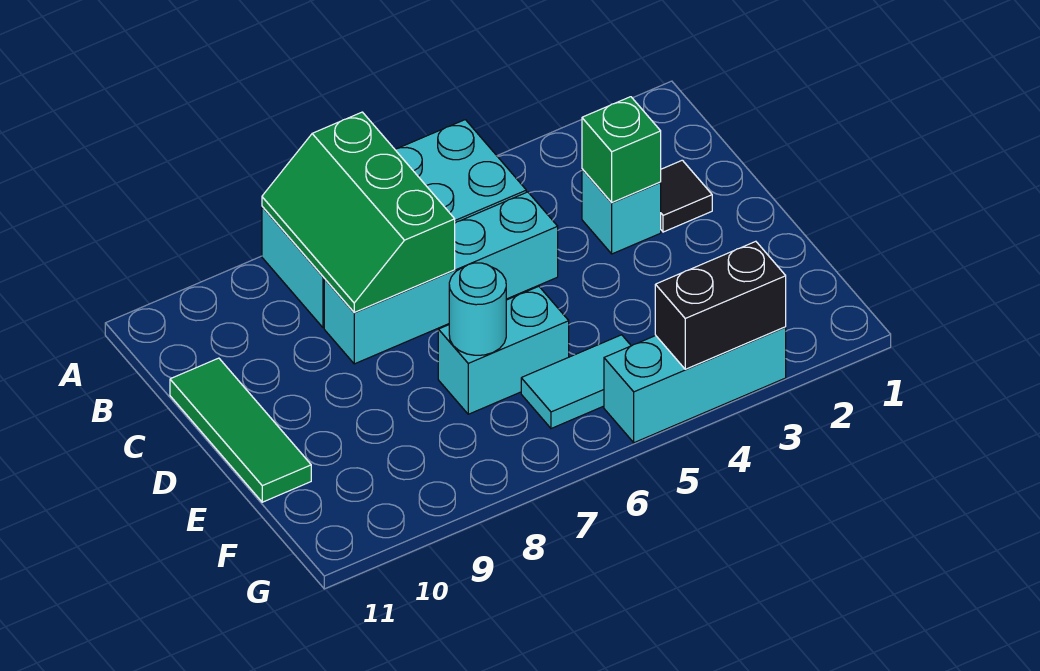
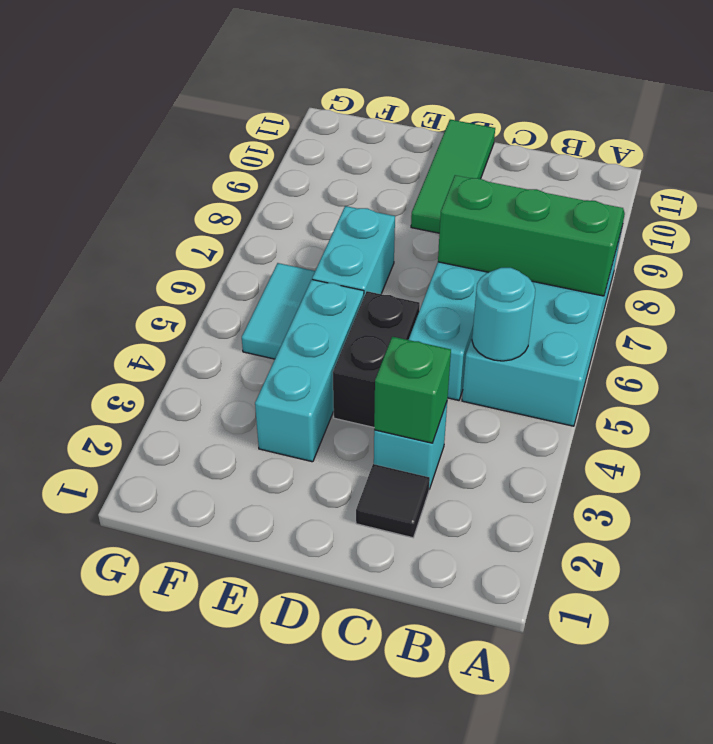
green tile C11:E11 level 1 -> green tile D9:D11 level 1
cyan round brick E7 level 2 -> cyan round brick B5 level 2
cyan brick G3:G5 level 1 -> cyan brick E3:E5 level 1
black brick G3:G4 level 2 -> black brick D4:D5 level 1

